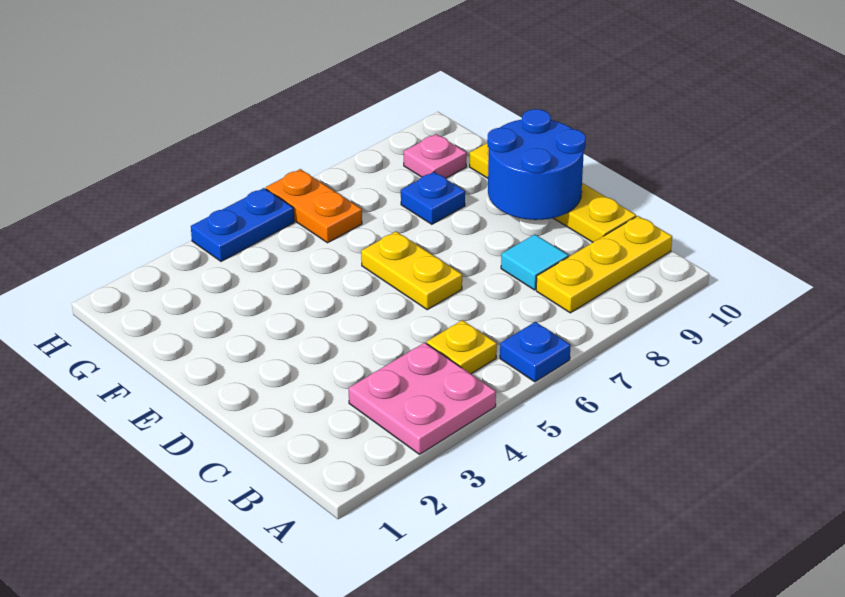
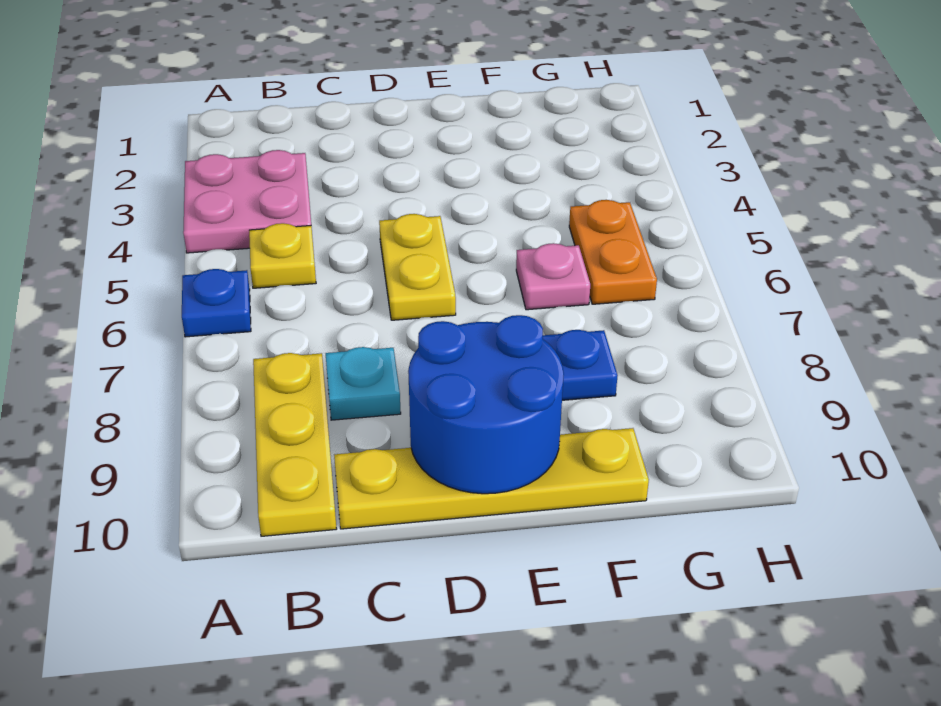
cyan tile C8 level 1 -> cyan plate C8 level 1
yellow plate D6:E6 level 1 -> yellow plate D5:D6 level 1
orange plate G6:H6 level 1 -> orange plate G5:G6 level 1
pink plate G9 level 1 -> pink plate F6 level 1
blue plate H4:H5 level 1 -> none

